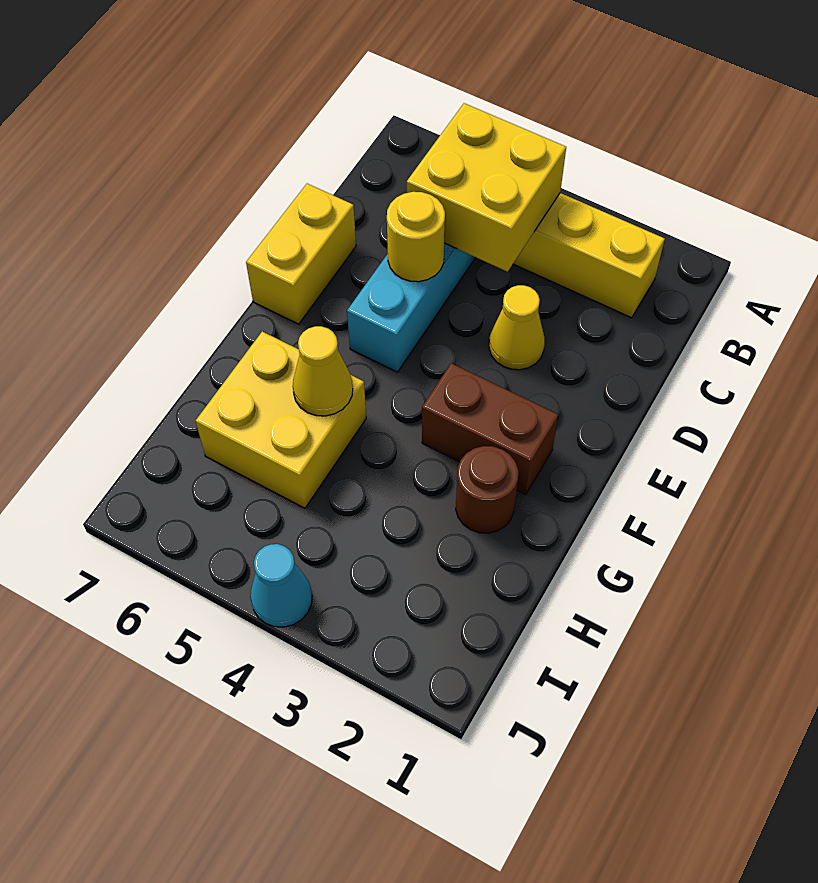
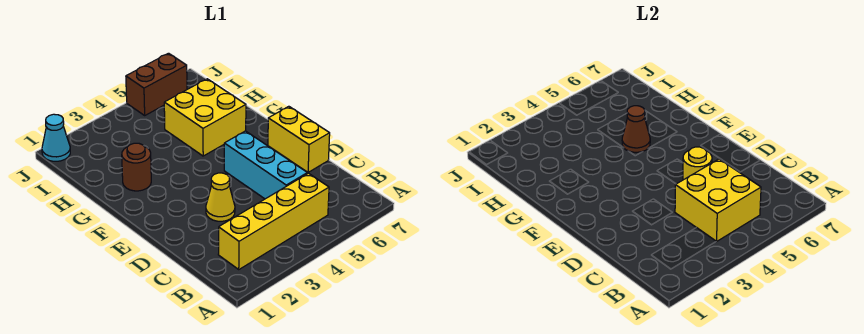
brown brick F2:F3 level 1 -> brown brick J5:J6 level 1
yellow cone G5 level 2 -> brown cone G5 level 2
cyan cone J4 level 1 -> cyan cone J1 level 1

